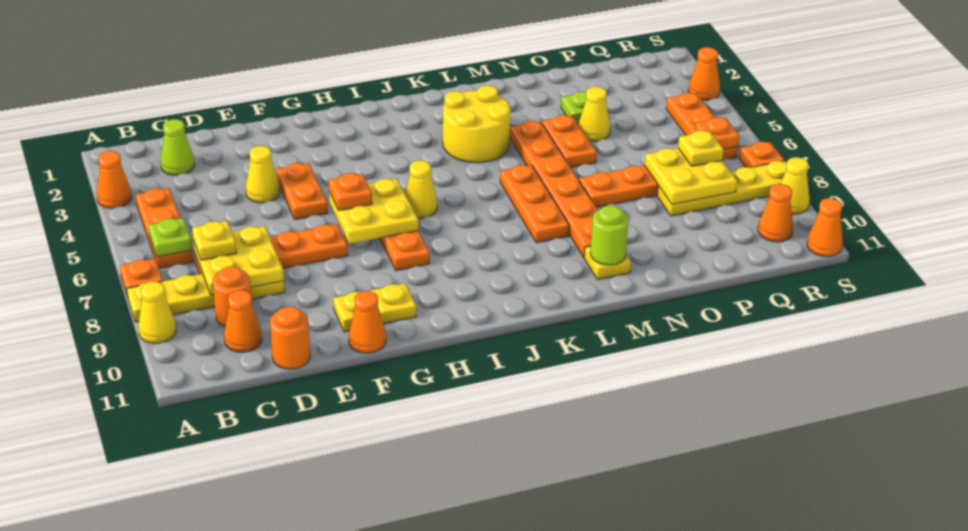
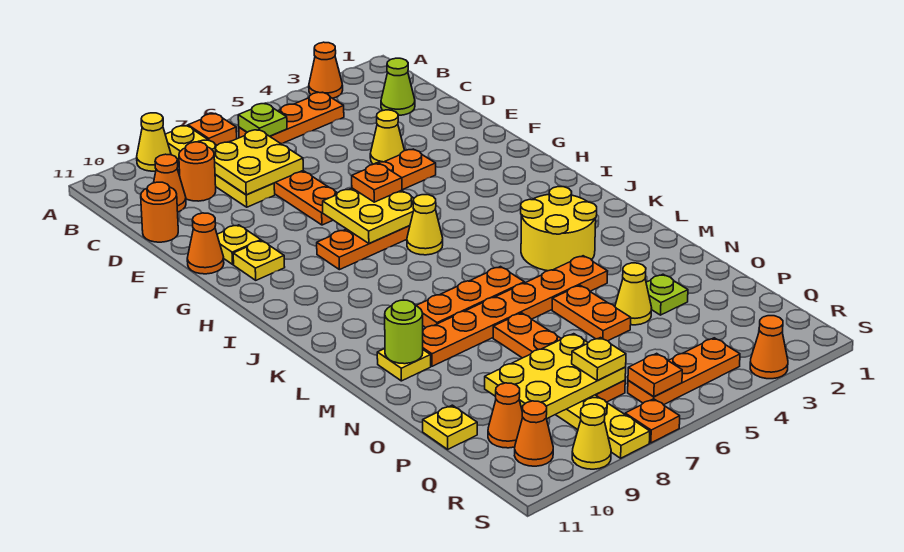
yellow plate C7 level 3 -> yellow plate P11 level 1
orange plate N4:N5 level 1 -> orange plate N5:O5 level 1
yellow plate P7:Q8 level 2 -> yellow plate P7:Q9 level 2
orange cone S11 level 1 -> orange cone Q10 level 1

